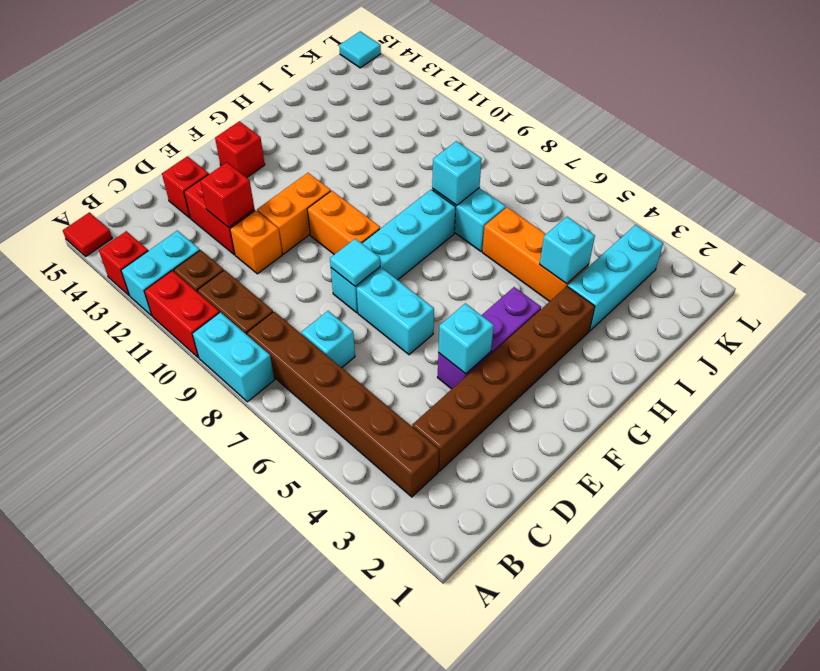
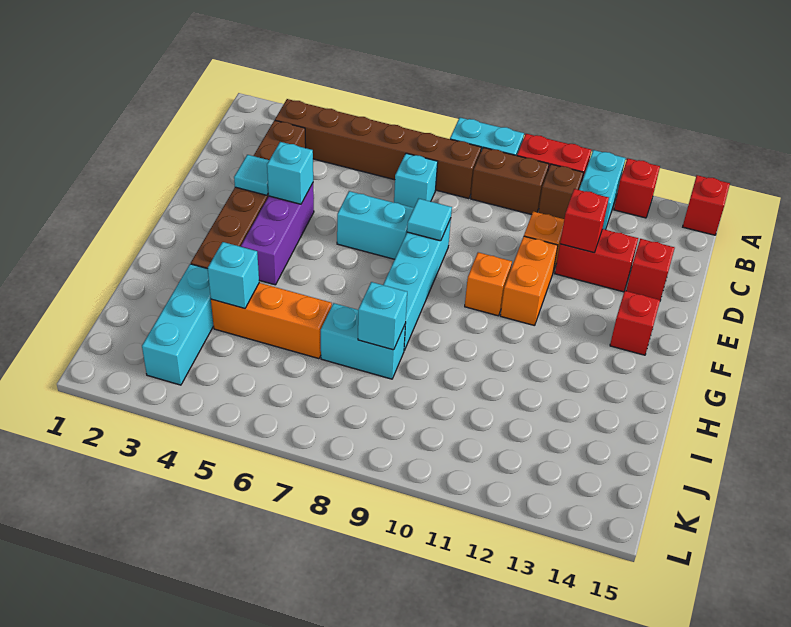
red tile A15 level 1 -> red brick A15 level 1
orange brick F9:F10 level 1 -> orange brick F10 level 1
cyan tile L15 level 1 -> cyan tile E3 level 2

